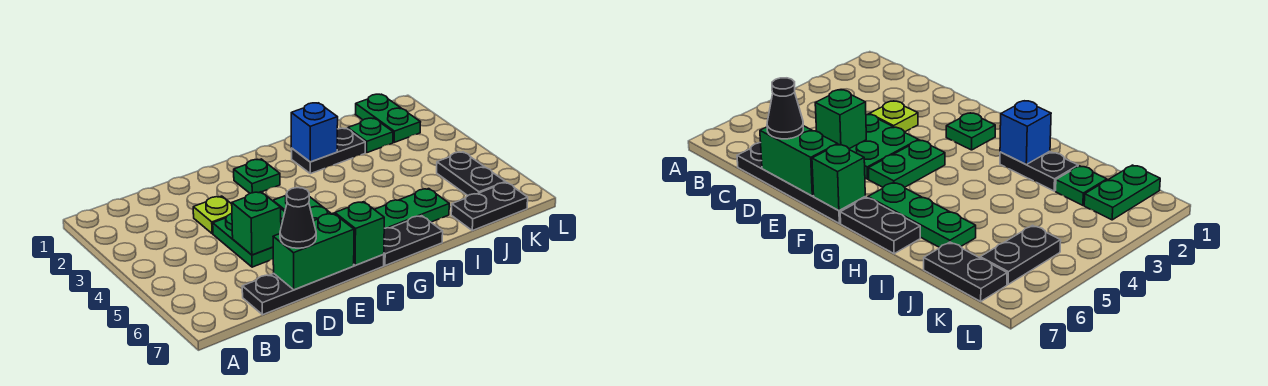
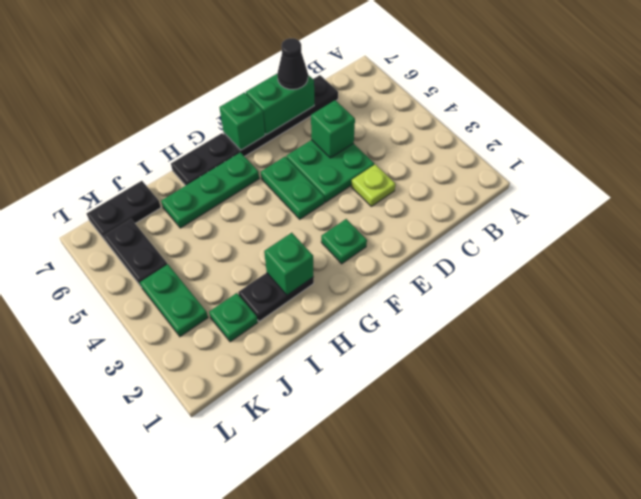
blue brick H2 level 2 -> green brick H2 level 2
green plate K1:K2 level 1 -> green plate K3:K4 level 1

